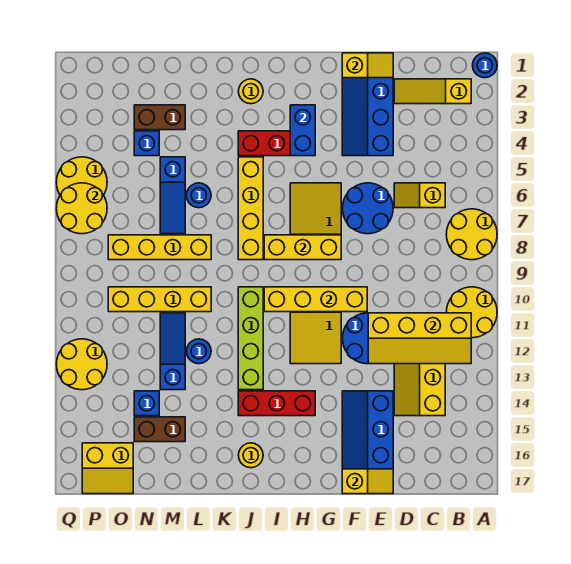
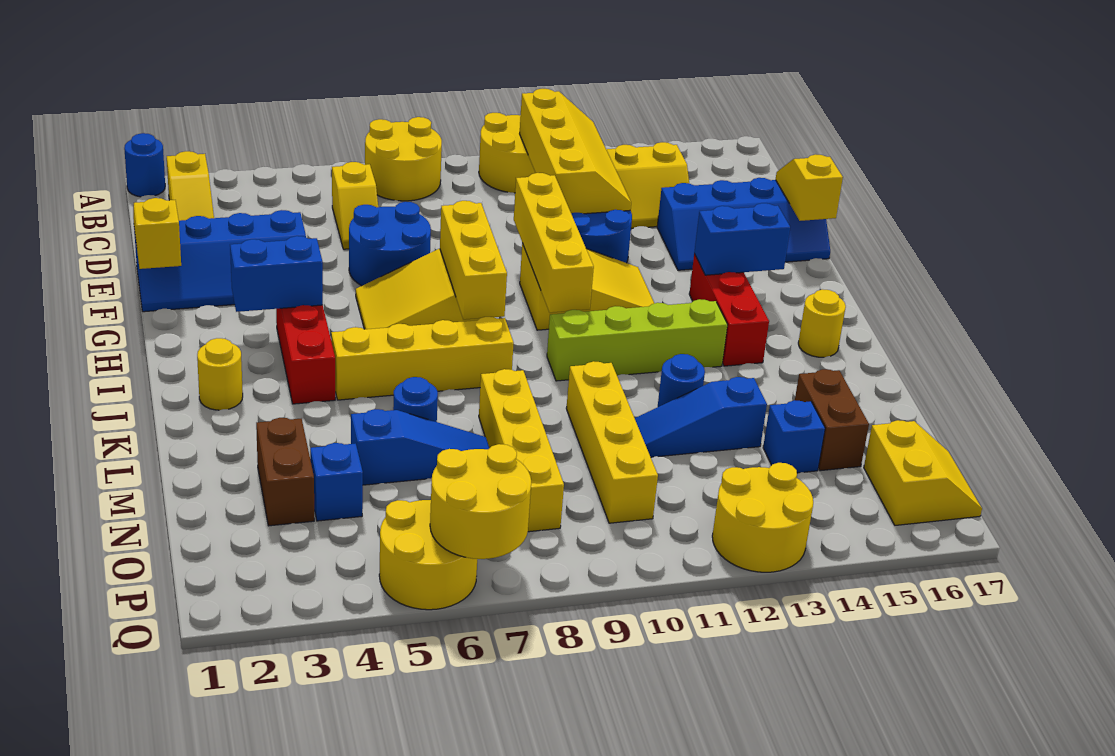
none -> blue brick H14:H15 level 2

